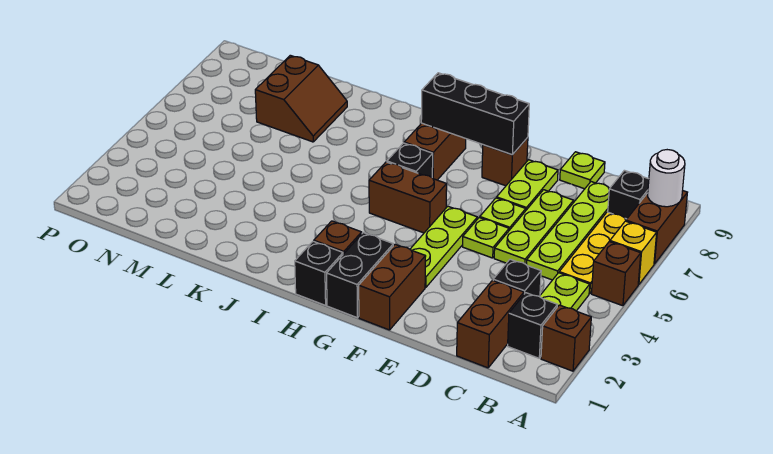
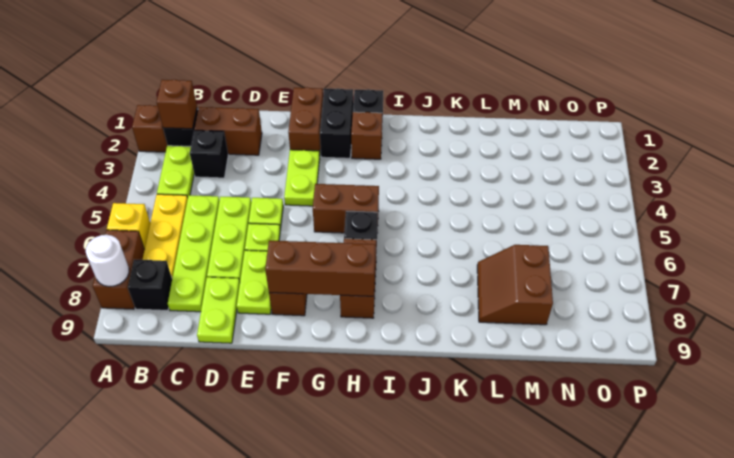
brown brick A5 level 1 -> brown brick B2 level 2
brown brick C1:C2 level 1 -> brown brick C2:D2 level 1
lime plate D9 level 1 -> lime plate D8:D9 level 1
lime plate F3:F5 level 1 -> lime plate F3:F4 level 1
black brick F8:H8 level 2 -> brown brick F8:H8 level 2

